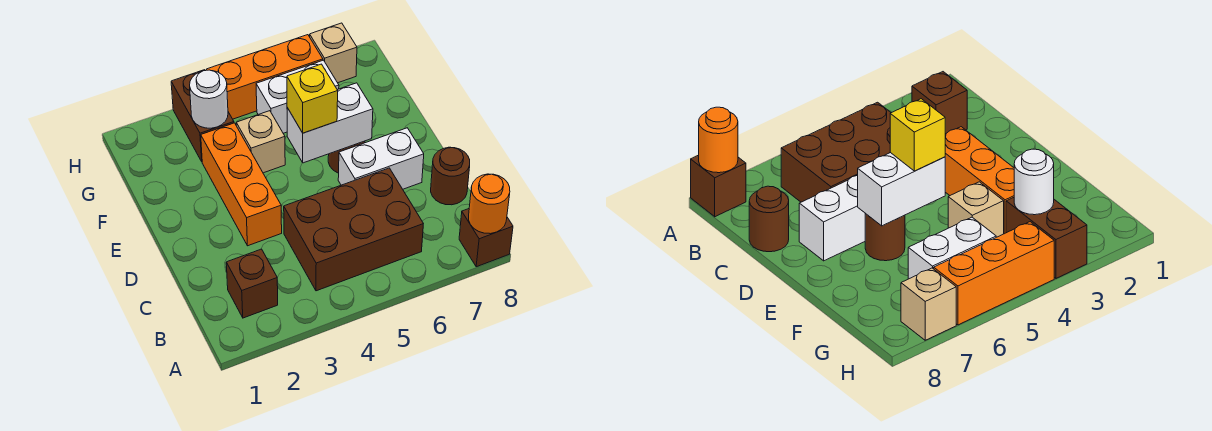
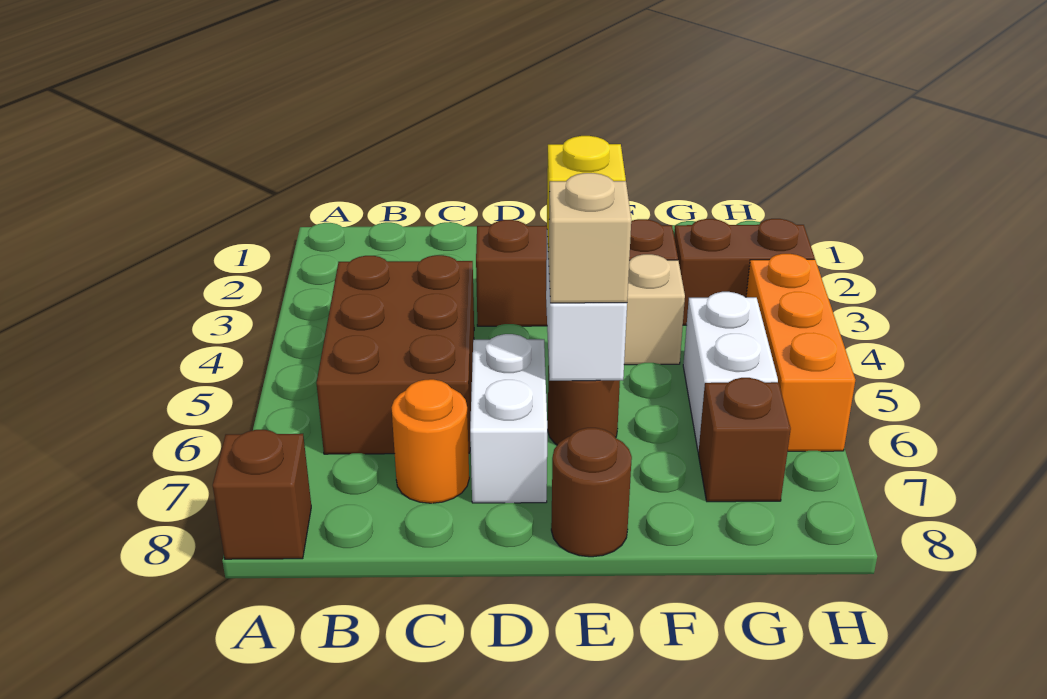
orange round brick A8 level 2 -> orange round brick C7 level 1
brown brick B2 level 1 -> brown brick G7 level 1
brown round brick C8 level 1 -> brown round brick E8 level 1
orange brick D3:F3 level 1 -> brown brick D3:F3 level 1
white round brick G3 level 2 -> none
tan brick H7 level 1 -> tan brick E6 level 3

